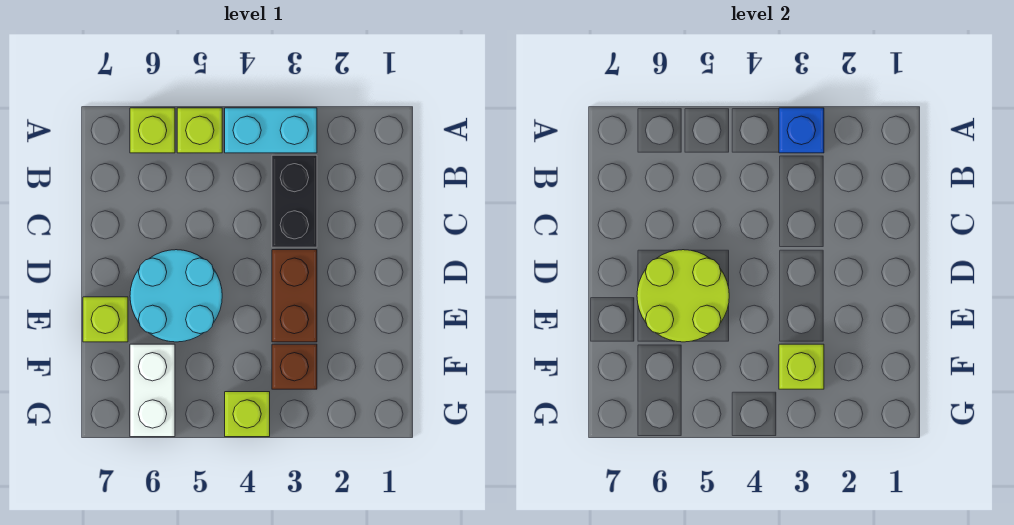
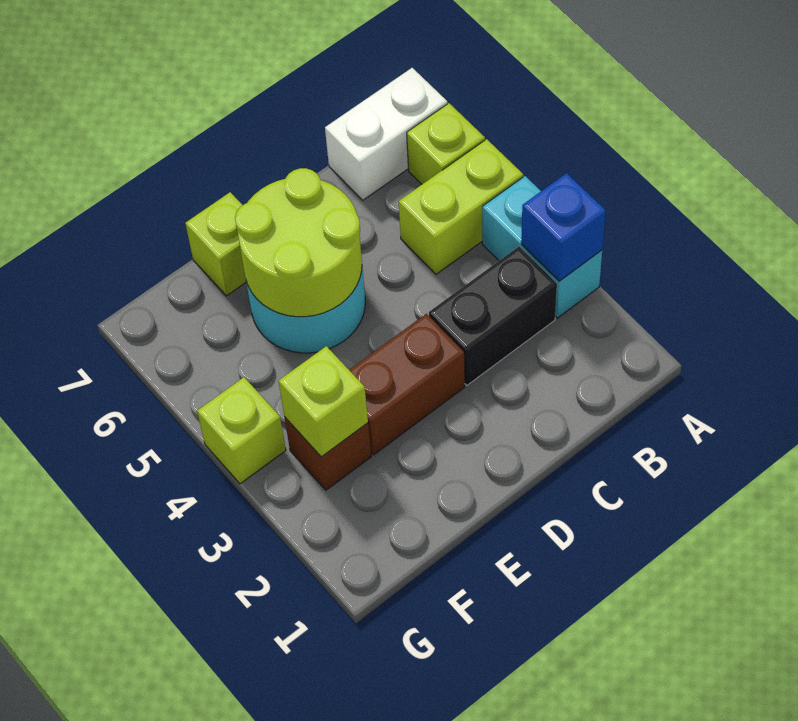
lime brick A5 level 1 -> lime brick A5:B5 level 1
white brick F6:G6 level 1 -> white brick A7:B7 level 1

